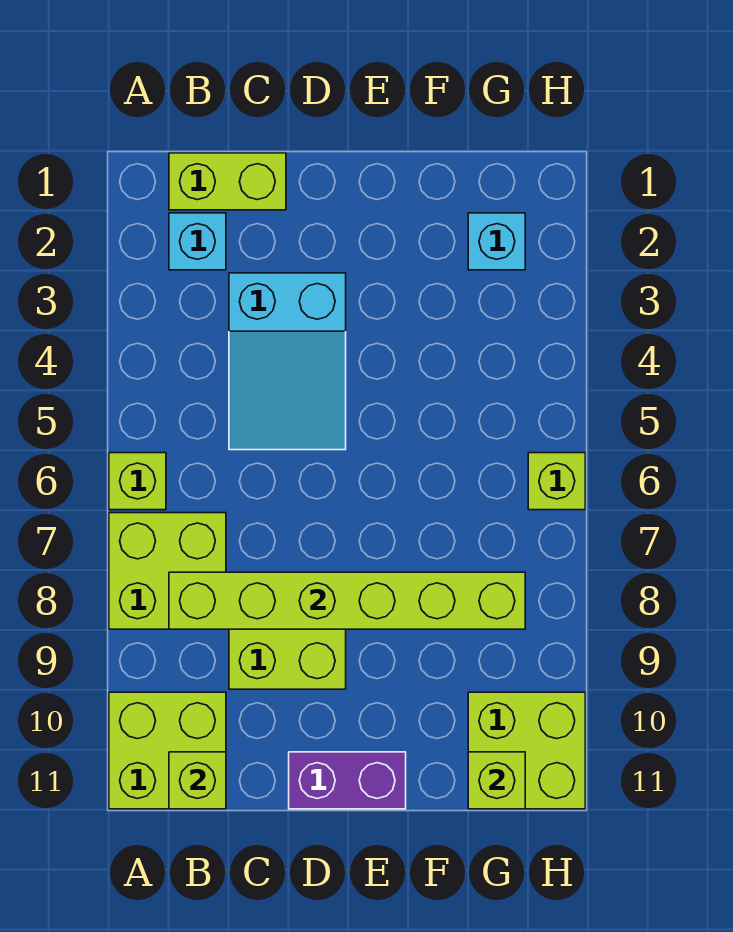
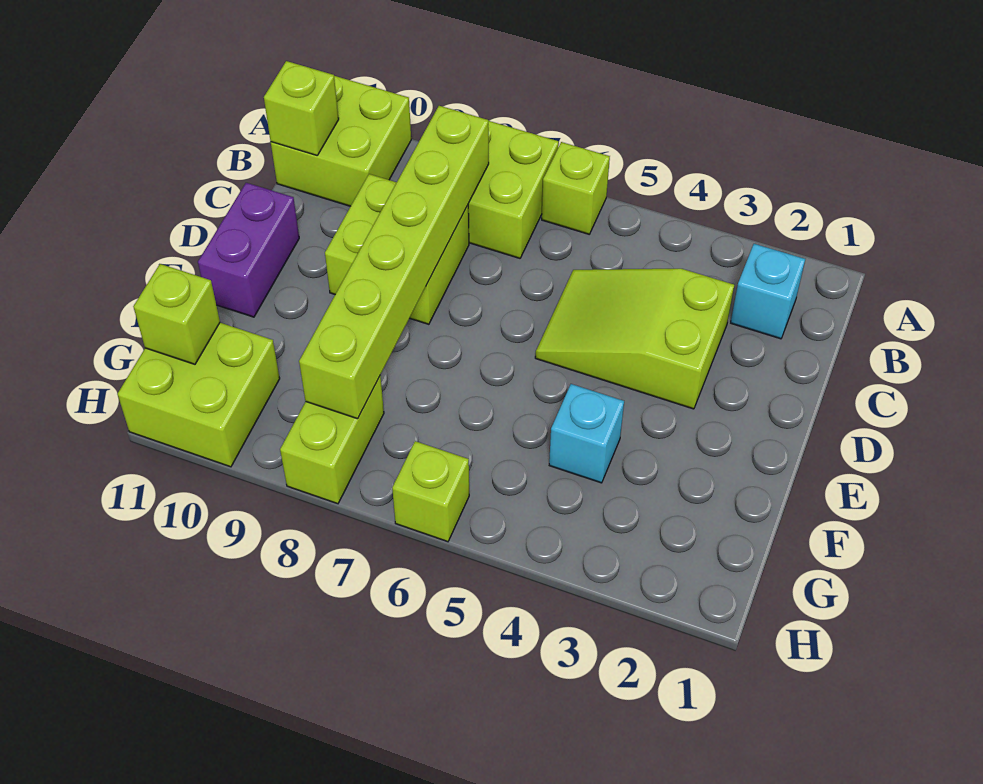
lime brick B1:C1 level 1 -> lime brick G8:H8 level 1
cyan slope C3:D5 level 1 top 3 -> lime slope C3:D5 level 1 top 3
cyan brick G2 level 1 -> cyan brick F4 level 1

